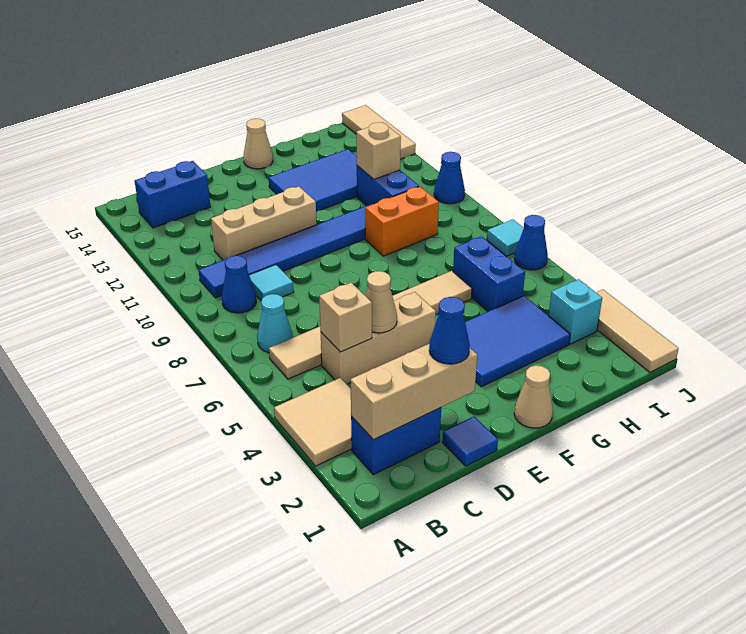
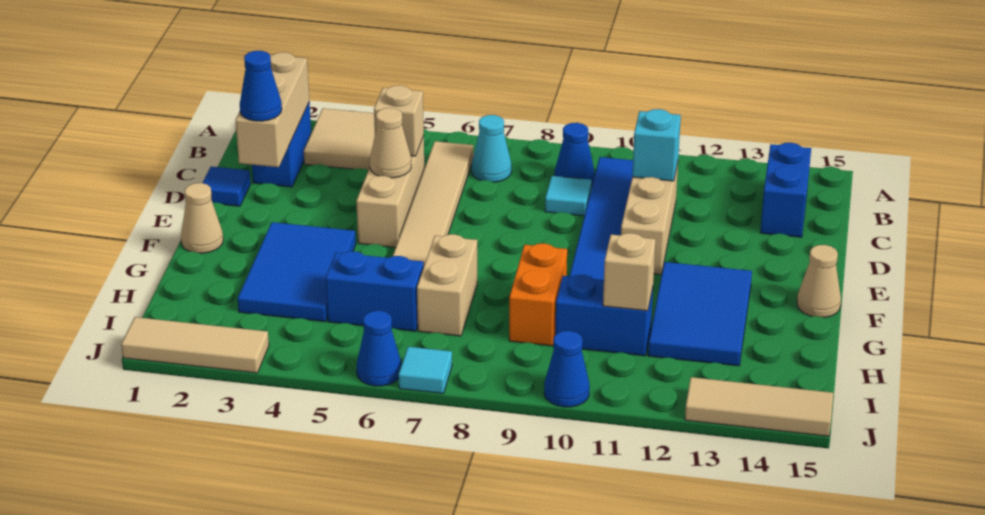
none -> tan brick G7:H7 level 1
cyan brick I3 level 1 -> cyan brick C11 level 2

